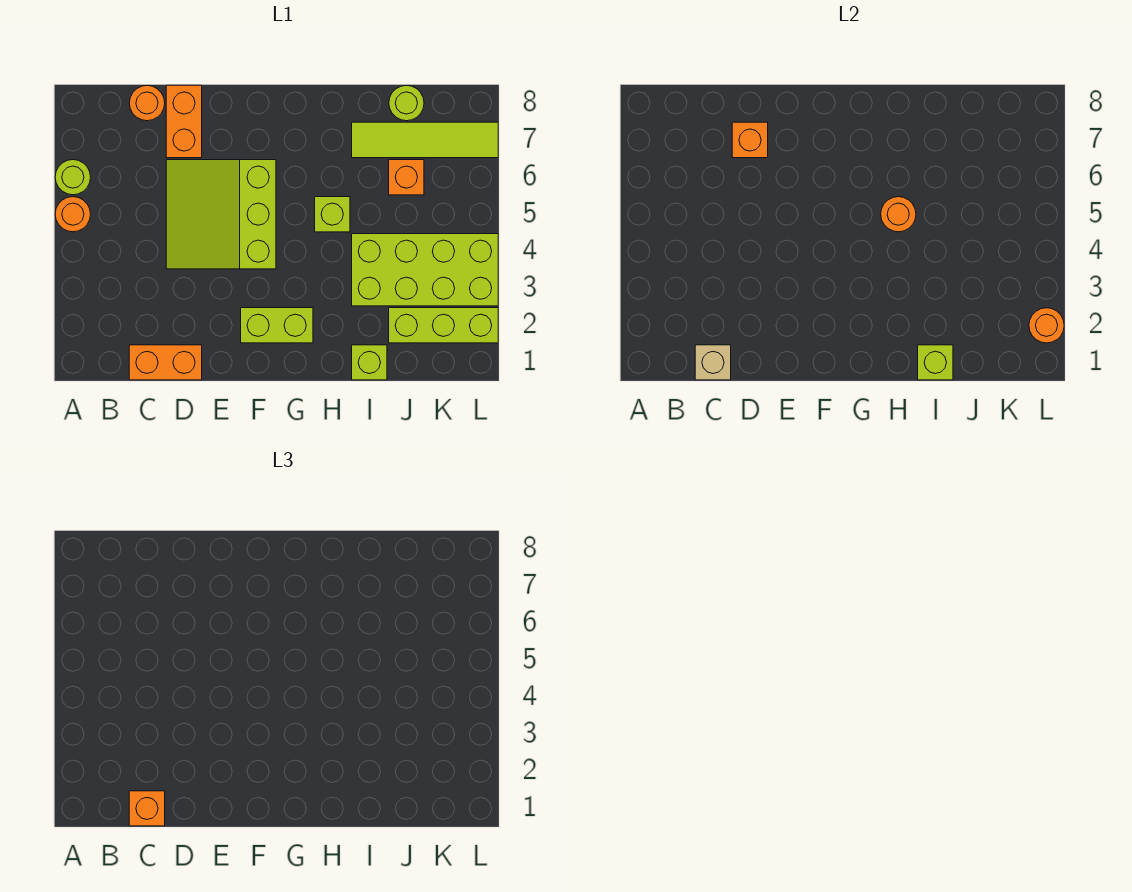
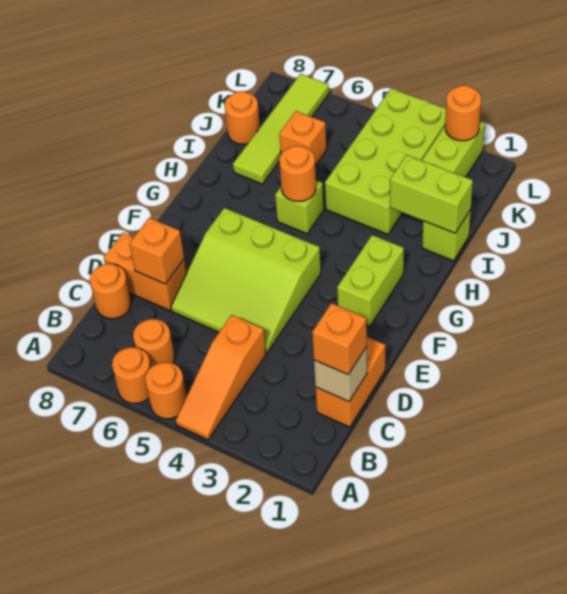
none -> orange slope A4:C4 level 1 top C
lime round brick A6 level 1 -> orange round brick A6 level 1
none -> orange round brick B6 level 1
lime brick I1 level 2 -> lime brick I1:I2 level 2
lime round brick J8 level 1 -> orange round brick J8 level 1

